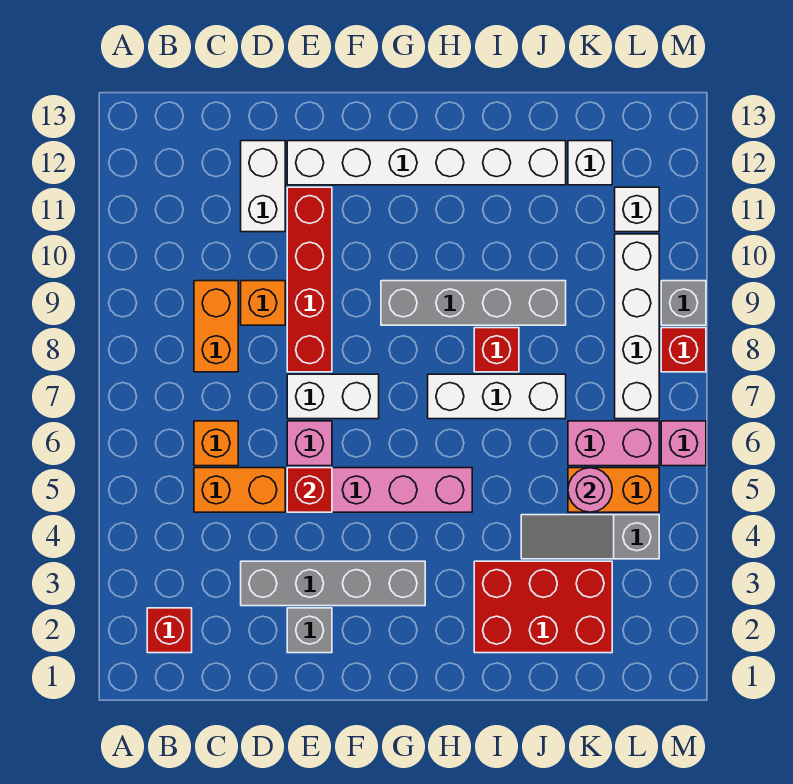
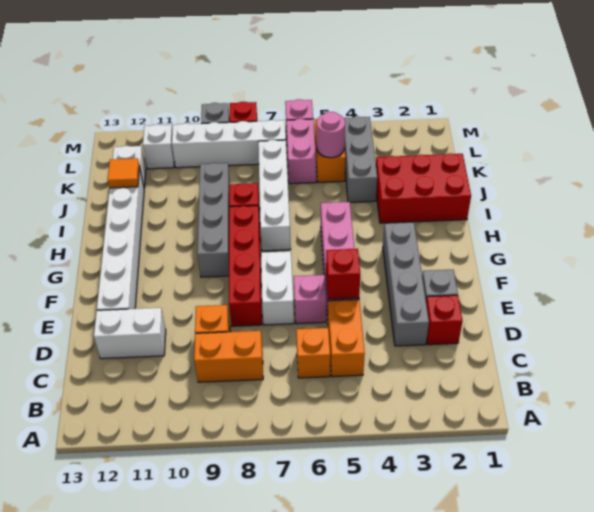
red brick B2 level 1 -> red brick D2 level 1
red brick E8:E11 level 1 -> red brick E8:H8 level 1
white brick H7:J7 level 1 -> white brick H7:K7 level 1
red brick I2:K3 level 1 -> red brick I1:J3 level 1
grey slope J4:L4 level 1 top L -> grey brick J4:L4 level 1
none -> orange tile J12 level 2

